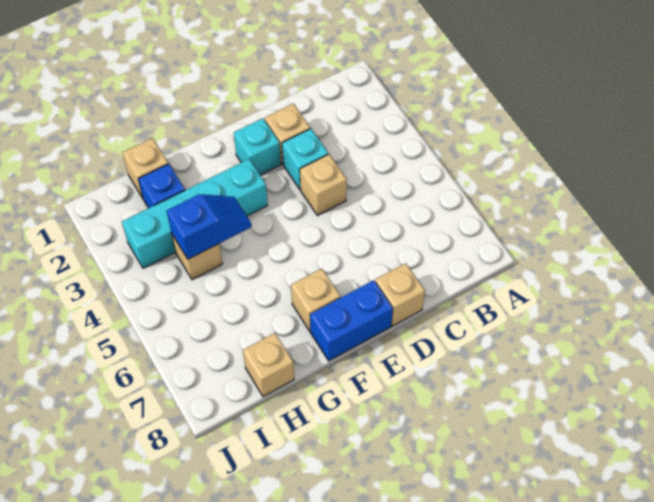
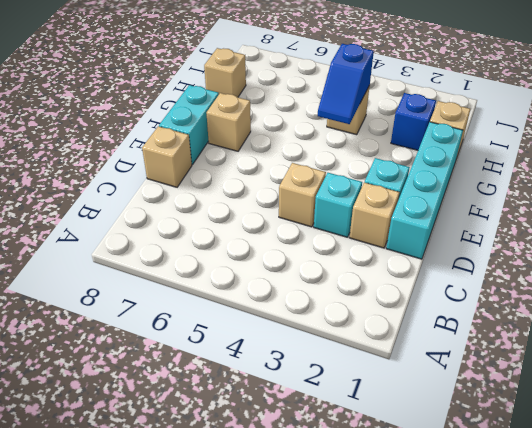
blue brick E8:F8 level 1 -> cyan brick E8:F8 level 1
cyan brick F3:I3 level 1 -> cyan brick D1:G1 level 1

